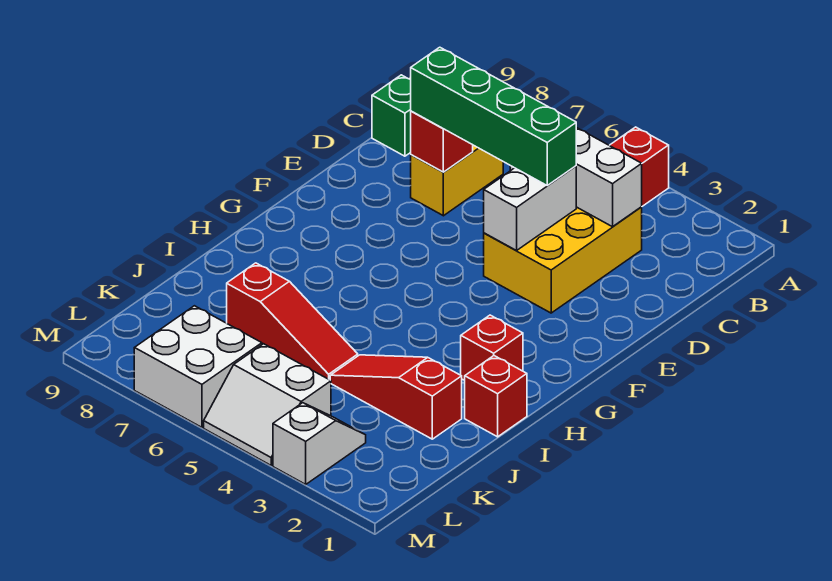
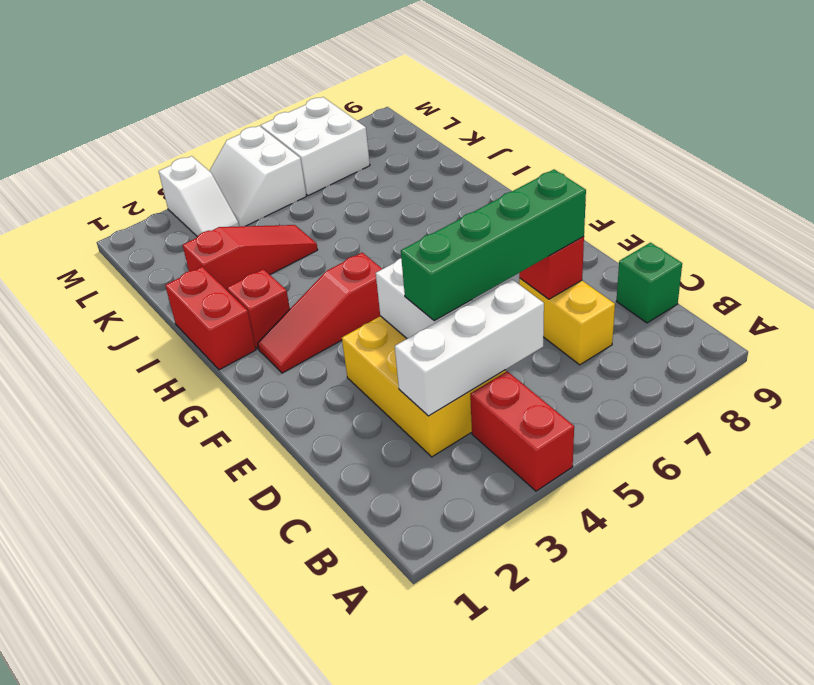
red brick I1 level 1 -> red brick H1:I1 level 1
red slope J5:J7 level 1 top 7 -> red slope G2:G4 level 1 top 4
white slope L4:M5 level 1 top L -> white slope L4:M5 level 1 top 5

